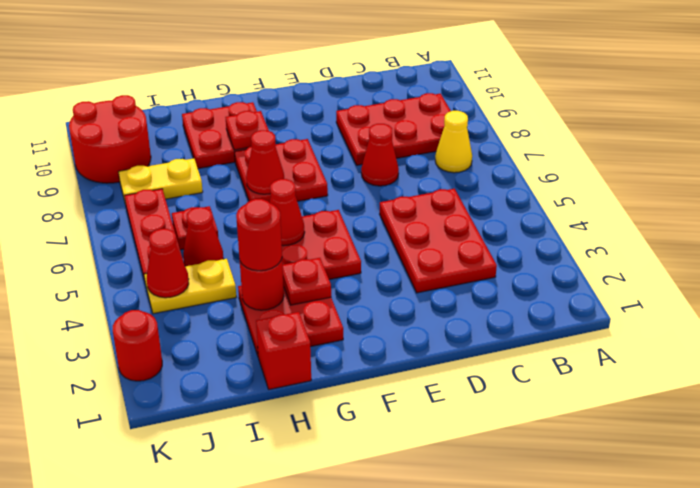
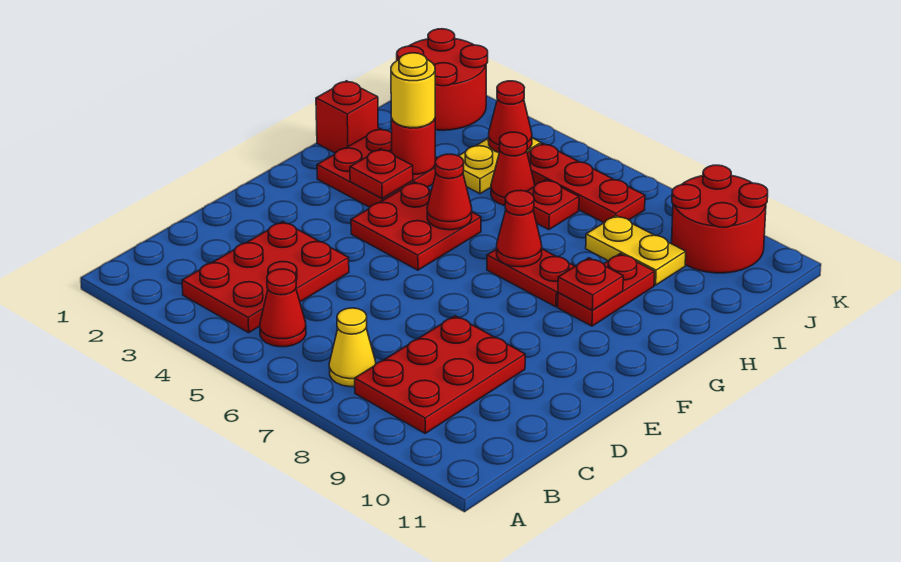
red plate C3:D5 level 1 -> red plate B3:D4 level 1
red cone D7 level 1 -> red cone B5 level 1
red plate F7:G8 level 1 -> red plate G7:G8 level 1
red plate G9:H10 level 1 -> red plate G9:H9 level 1
red round brick H3 level 3 -> yellow round brick H3 level 3
yellow plate I8:J8 level 1 -> yellow plate I8:I9 level 1
red round brick K2 level 1 -> red round brick J1:K2 level 1

